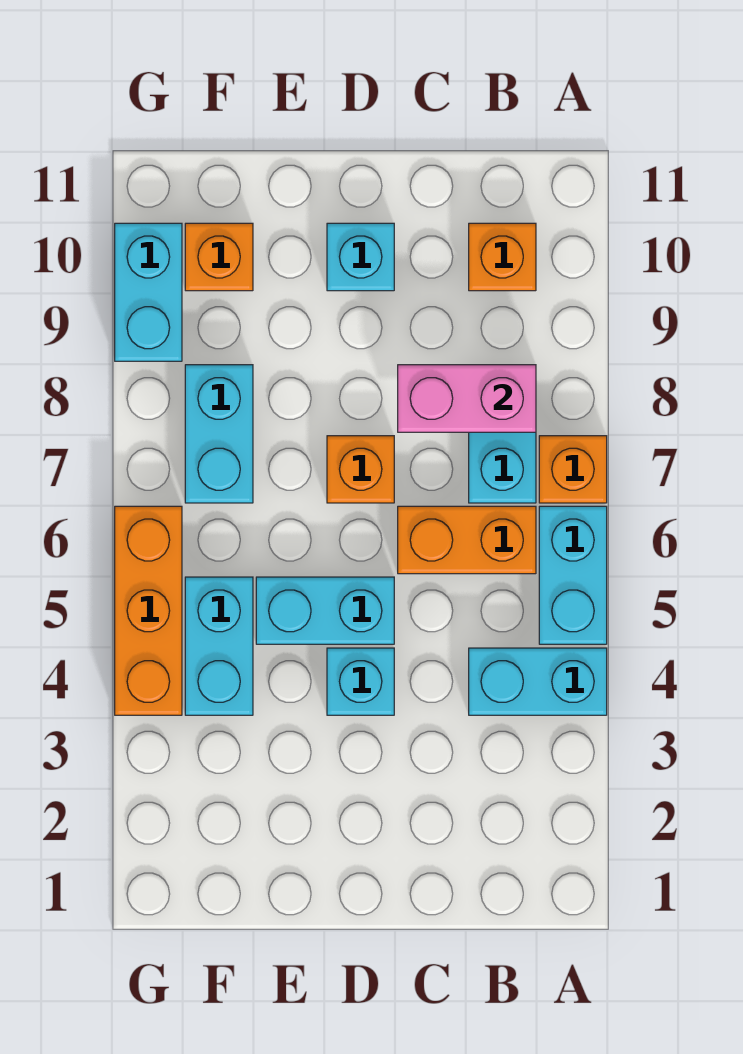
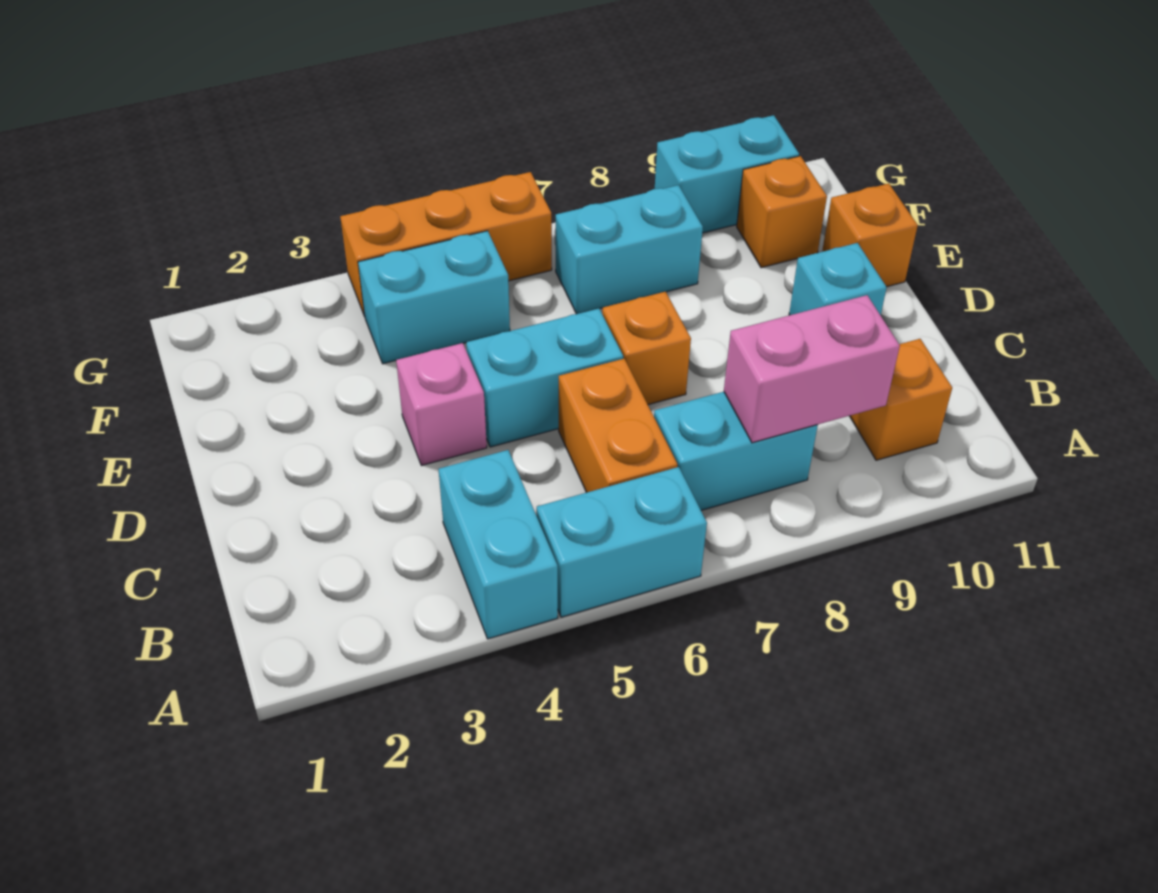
orange brick A7 level 1 -> orange brick E11 level 1
pink brick B8:C8 level 2 -> pink brick B8:B9 level 2
cyan brick D4 level 1 -> pink brick D4 level 1
cyan brick D5:E5 level 1 -> cyan brick D5:D6 level 1

